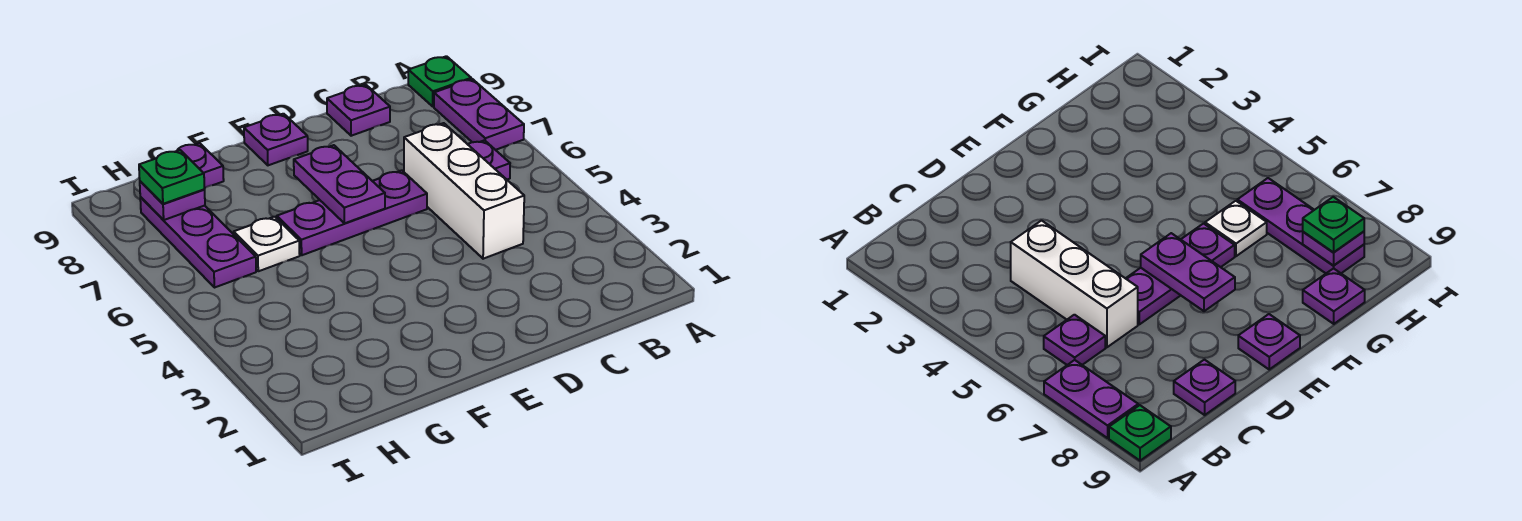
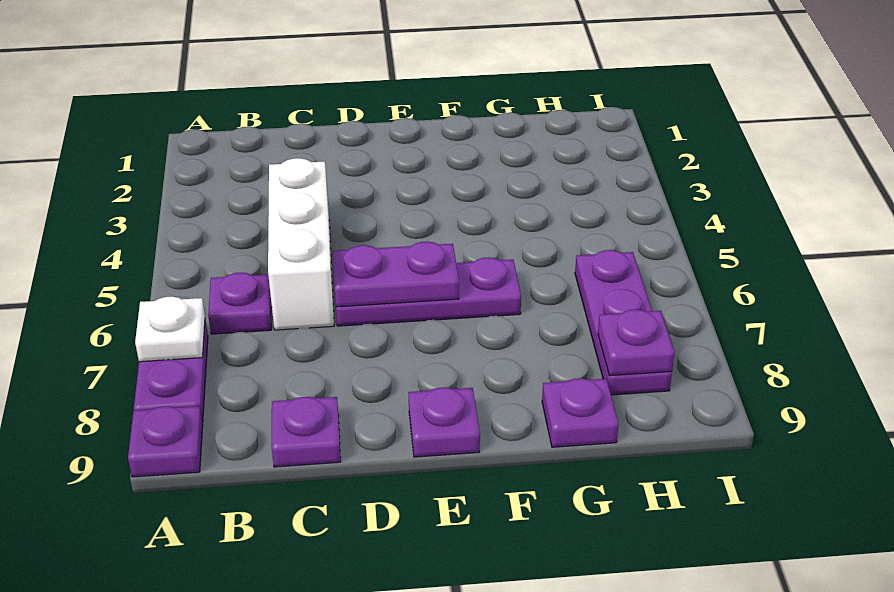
green plate A9 level 1 -> purple plate A9 level 1
purple plate E6:E7 level 2 -> purple plate D6:E6 level 2
white plate G6 level 1 -> white plate A7 level 2
green plate H8 level 3 -> none

